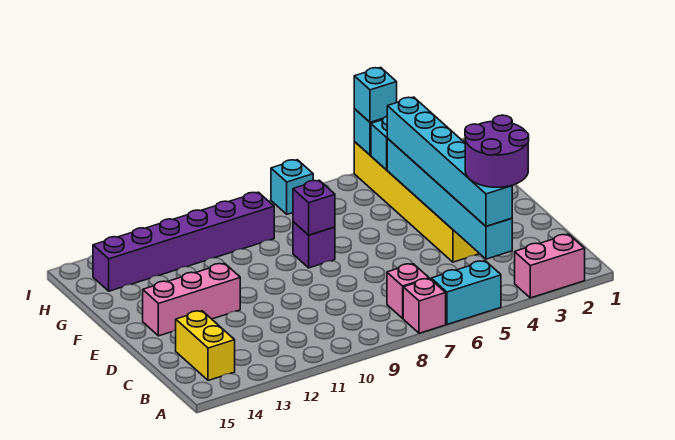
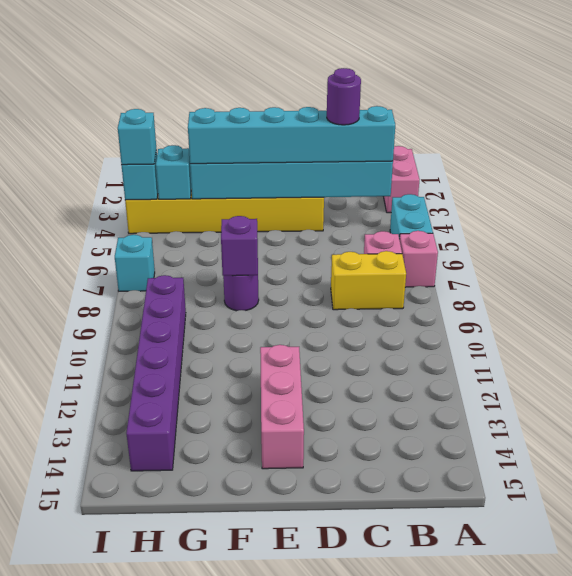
purple round brick B3:C4 level 4 -> purple round brick C4 level 4
yellow brick B14:C14 level 1 -> yellow brick B8:C8 level 1
purple brick F8 level 1 -> purple round brick F8 level 1

